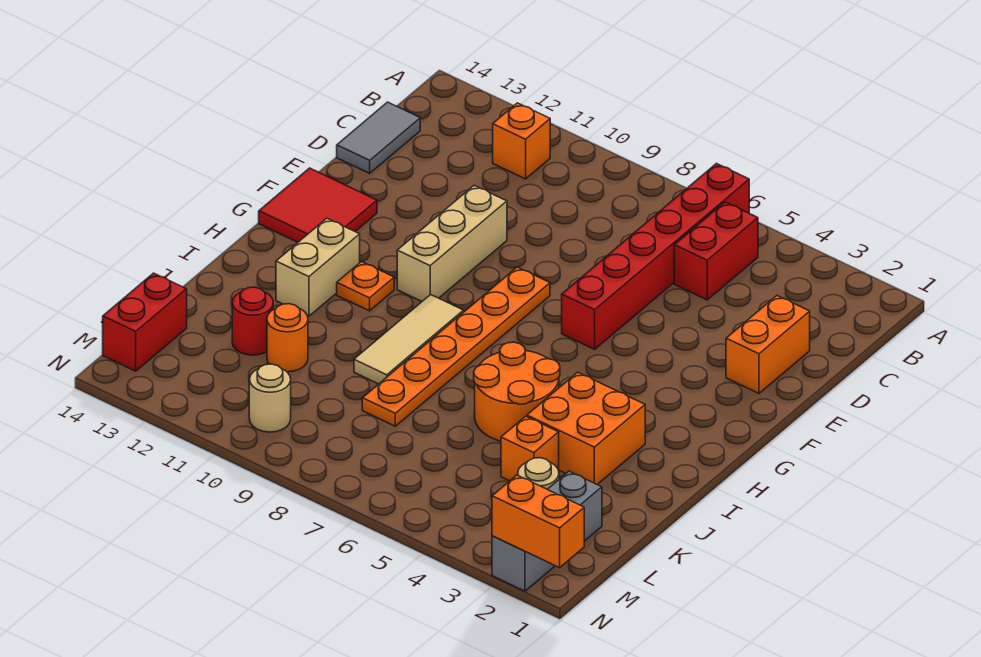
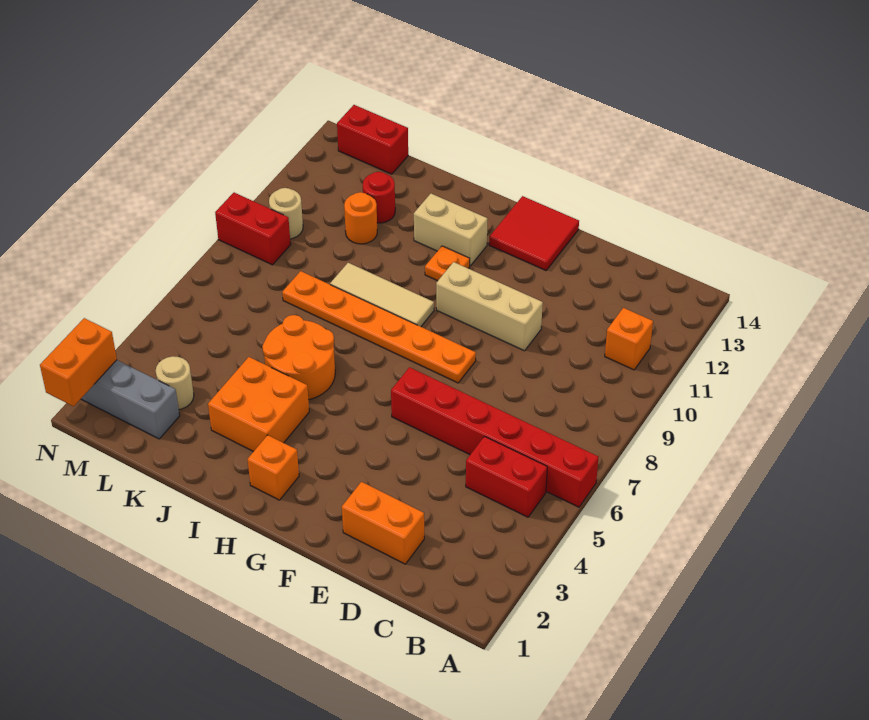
grey tile C14:D14 level 1 -> none
orange brick K4 level 1 -> orange brick H2 level 1
none -> red brick M9:N9 level 1

